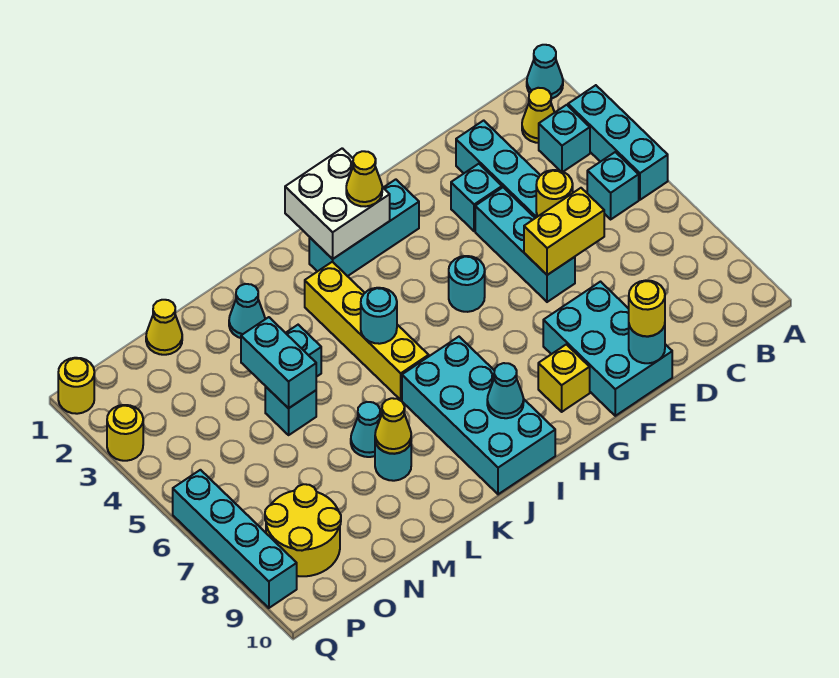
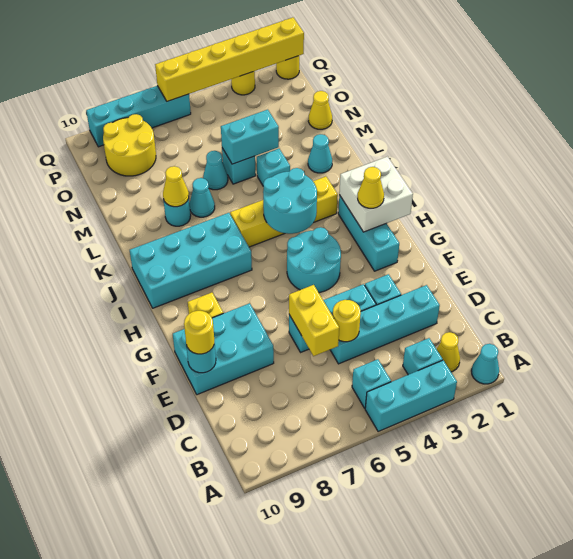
cyan round brick G5 level 1 -> cyan round brick G4:H5 level 1
cyan cone I9 level 2 -> cyan cone M6 level 1
cyan round brick J5 level 2 -> cyan round brick I4:J5 level 2
none -> yellow brick Q1:Q6 level 2

